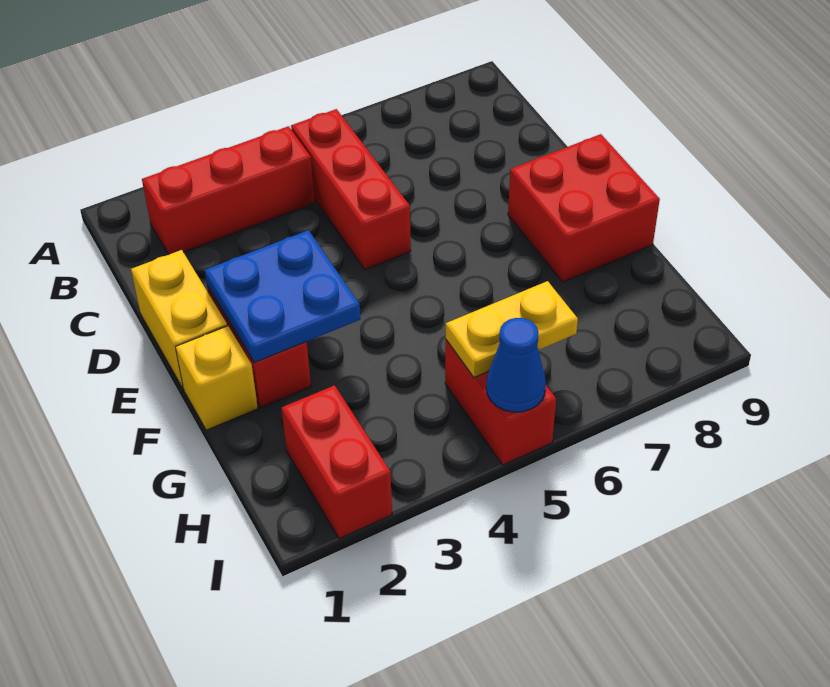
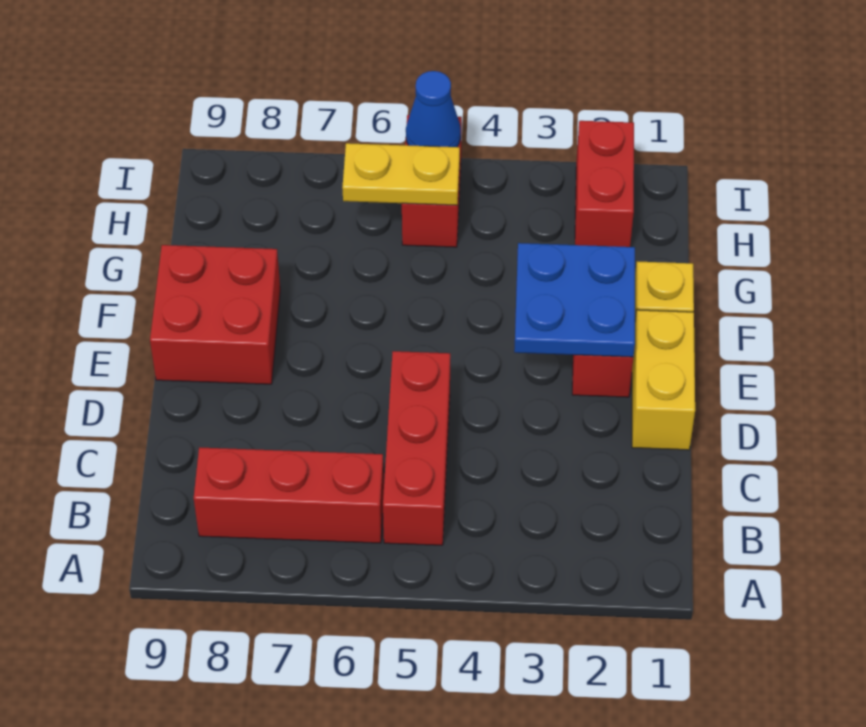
red brick B2:B4 level 1 -> red brick B6:B8 level 1

